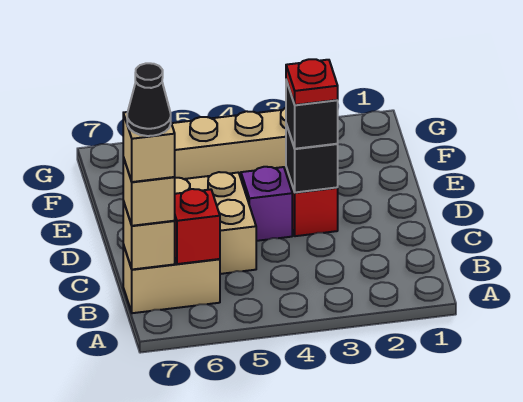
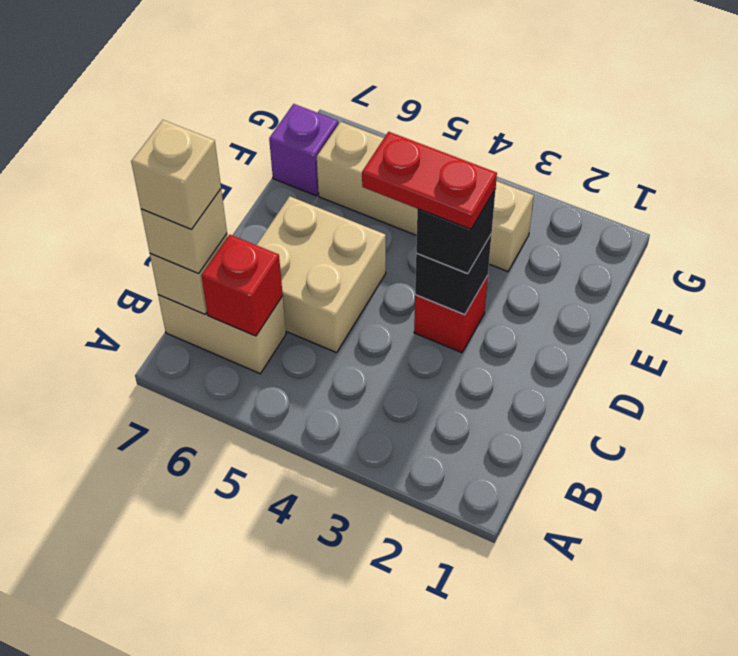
black cone B7 level 5 -> none
red plate D3 level 4 -> red plate D3:D4 level 4
purple brick D4 level 1 -> purple brick F7 level 1

